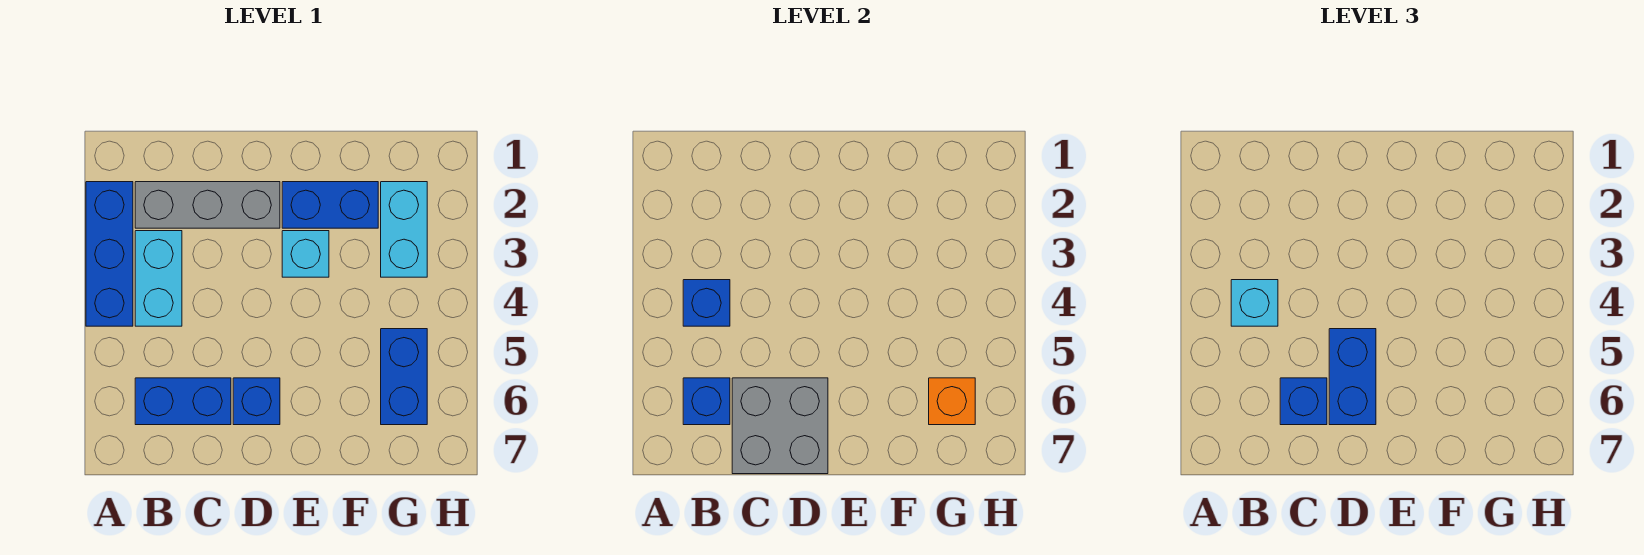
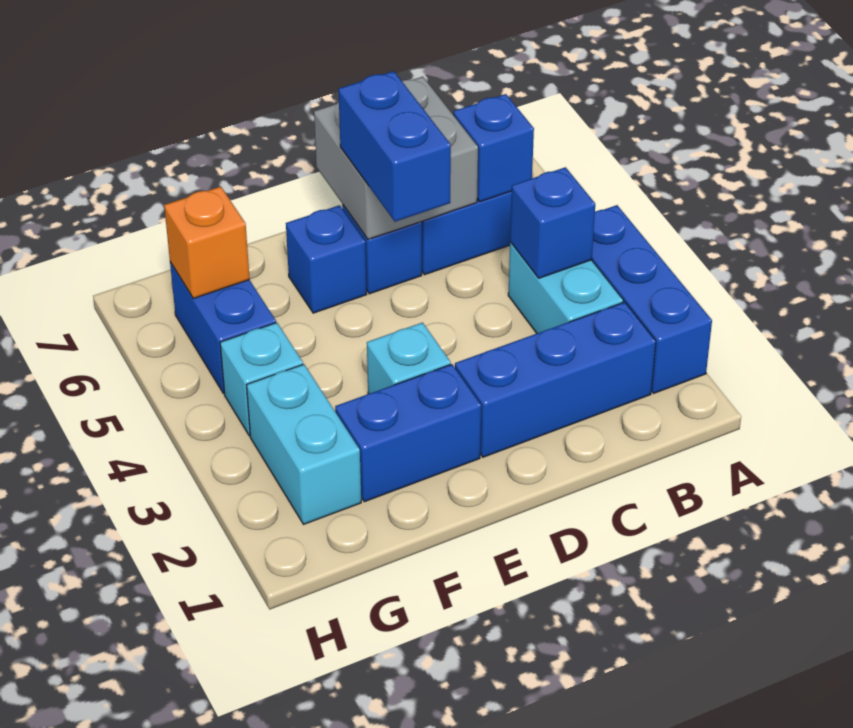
grey brick B2:D2 level 1 -> blue brick B2:D2 level 1
cyan brick B4 level 3 -> cyan brick G4 level 1
blue brick C6 level 3 -> blue brick E6 level 1

